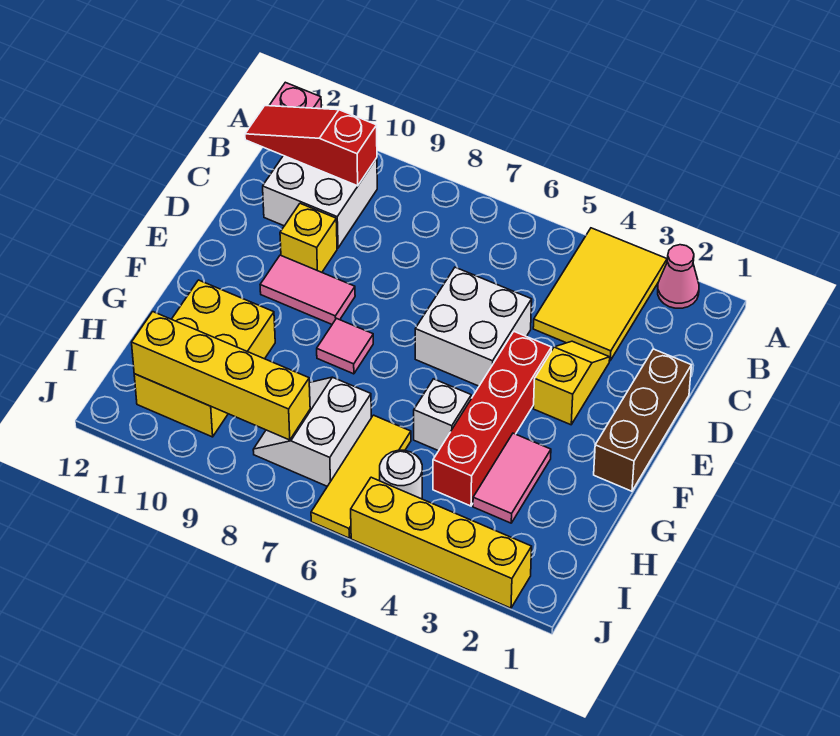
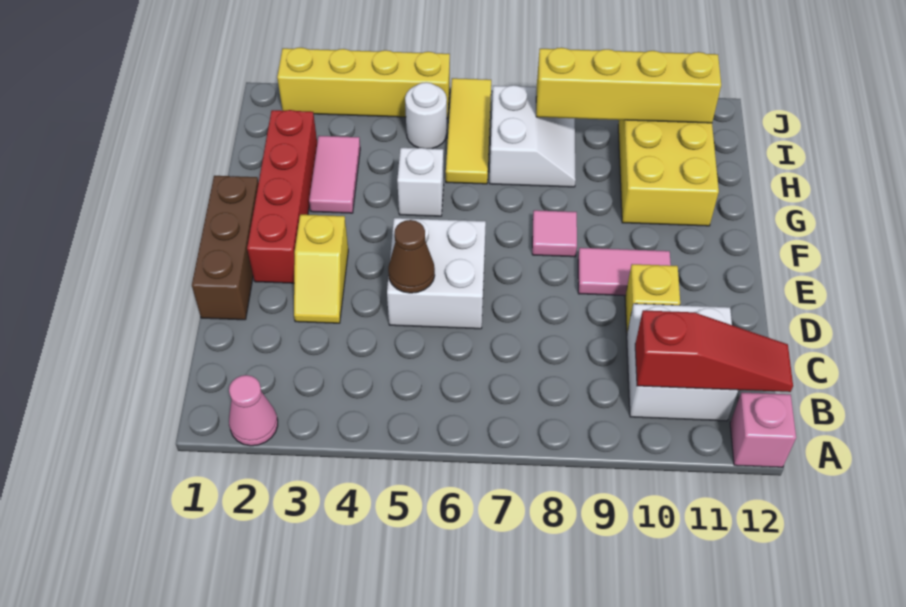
yellow tile A3:C4 level 1 -> none
none -> brown cone D5 level 2
red brick E4:H4 level 1 -> red brick E2:H2 level 1

